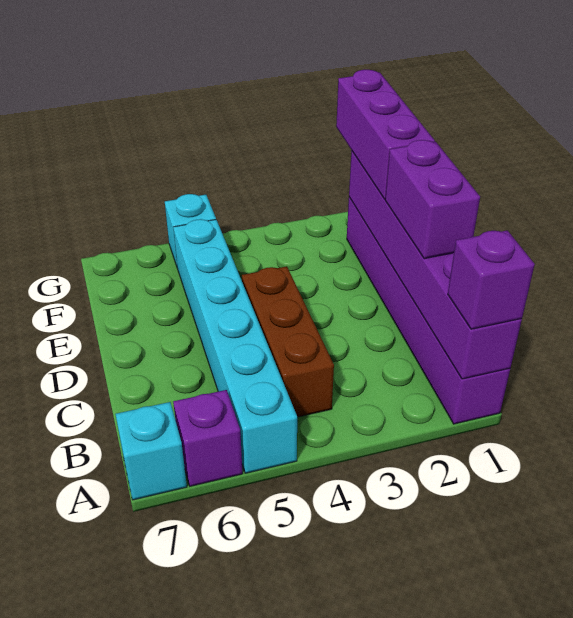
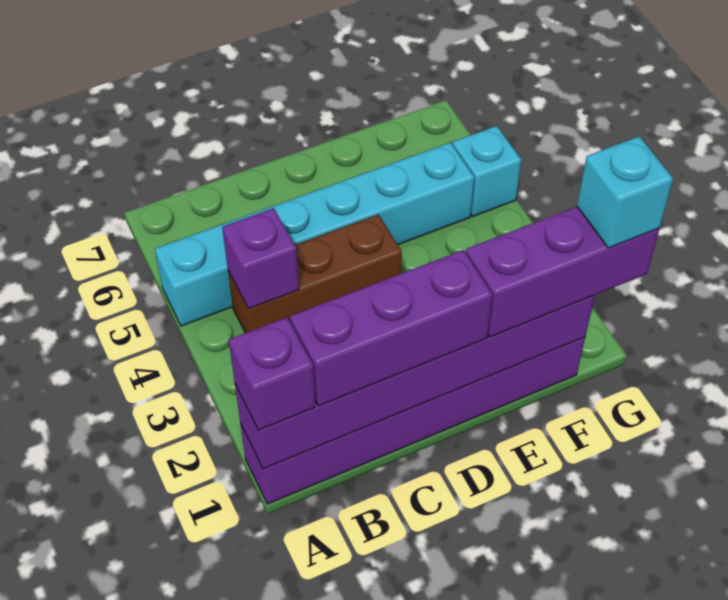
purple brick A6 level 1 -> purple brick B4 level 2
cyan brick A7 level 1 -> cyan brick G1 level 4
purple brick C1:D1 level 3 -> purple brick B1:D1 level 3

